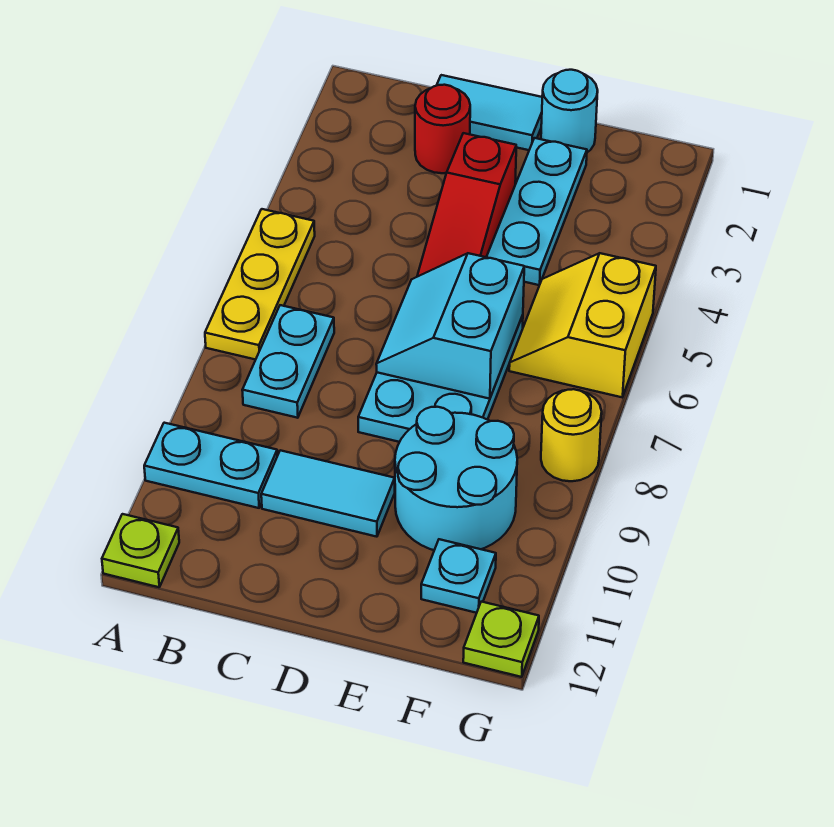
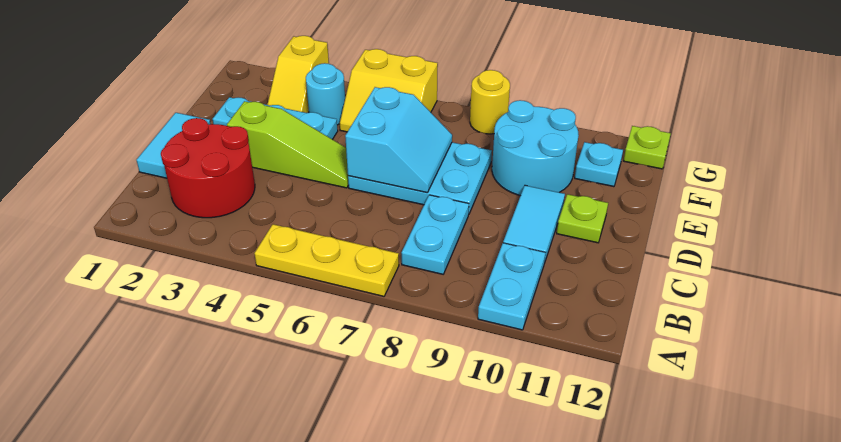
lime plate A12 level 1 -> lime plate D11 level 1
cyan plate B7:B8 level 1 -> cyan plate B8:C8 level 1
red round brick C2 level 1 -> red round brick B2:C3 level 1
red slope D3:D5 level 1 top 3 -> lime slope D3:D5 level 1 top 3
cyan slope D6:E7 level 2 top E -> cyan slope D6:E7 level 2 top 6
cyan round brick E1 level 1 -> cyan round brick F4 level 1
none -> yellow slope F3:G3 level 1 top G

